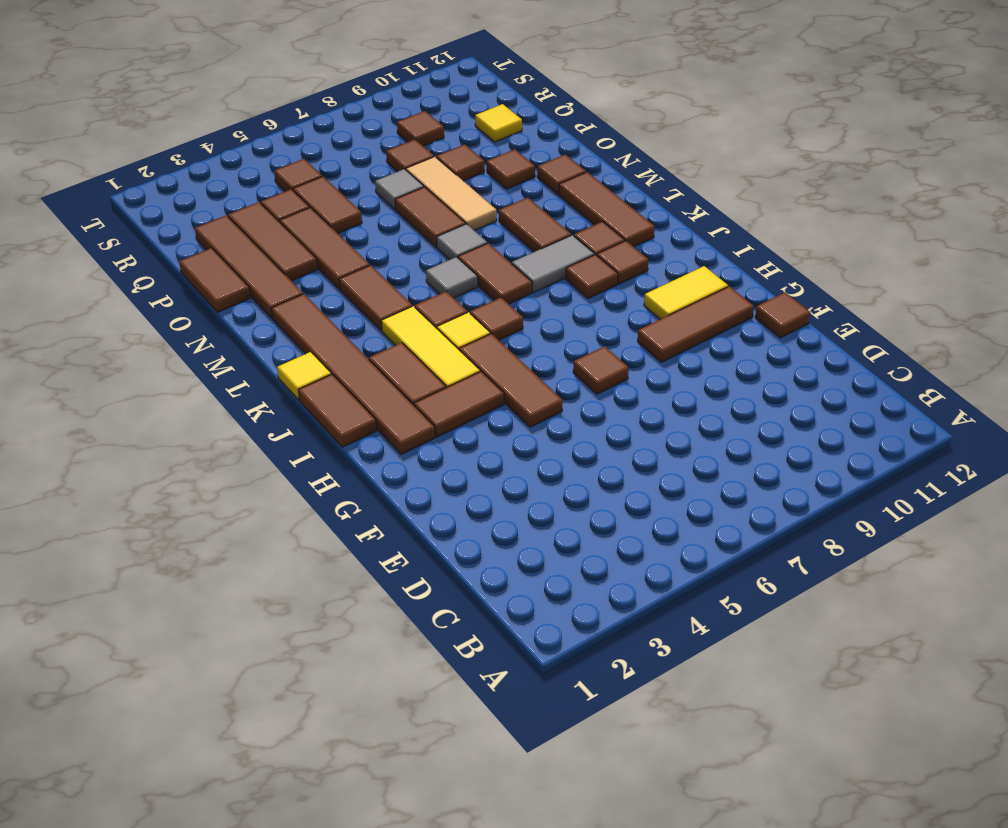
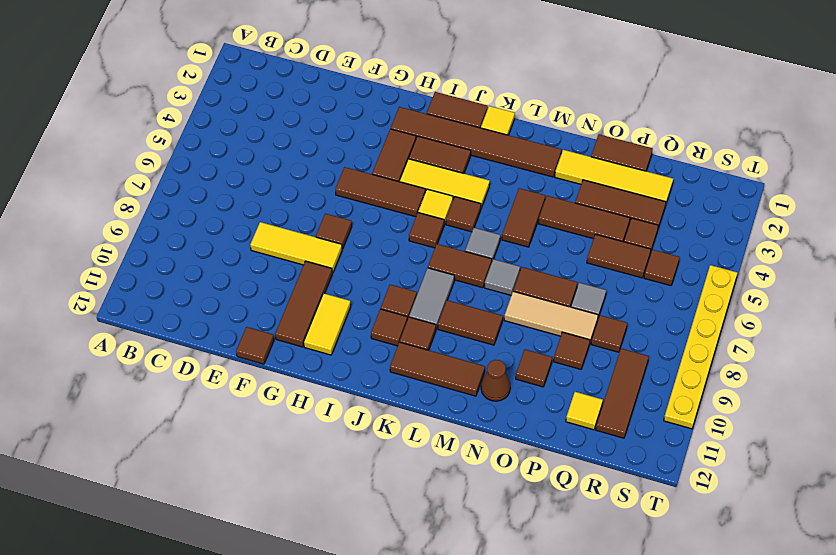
none -> yellow tile E8:G8 level 1
brown tile L4:M4 level 1 -> brown tile M4:M5 level 1
brown tile N2:Q2 level 1 -> yellow tile N2:Q2 level 1
brown tile N11 level 1 -> brown cone N11 level 1
brown tile R9 level 1 -> brown tile R9:R11 level 1
none -> yellow plate T5:T10 level 1

